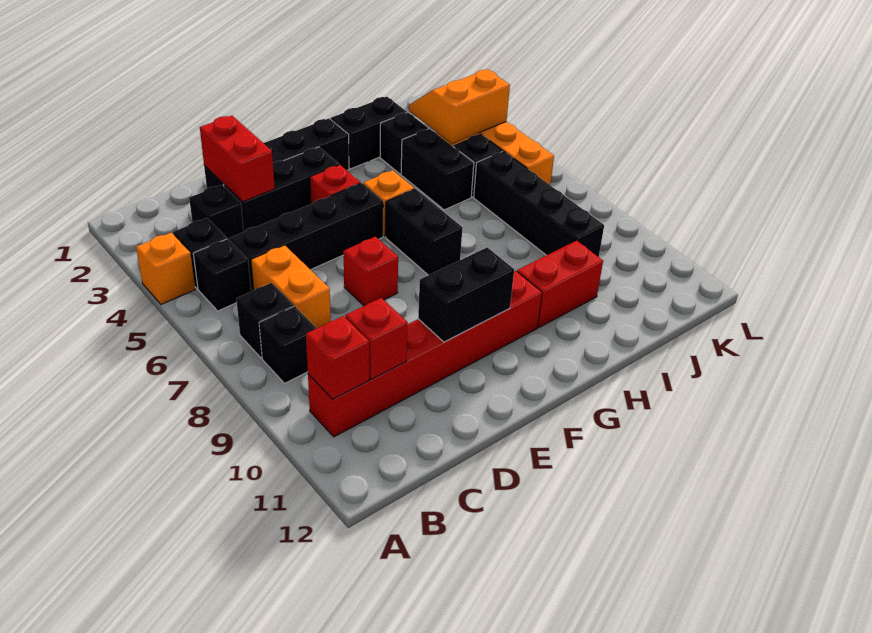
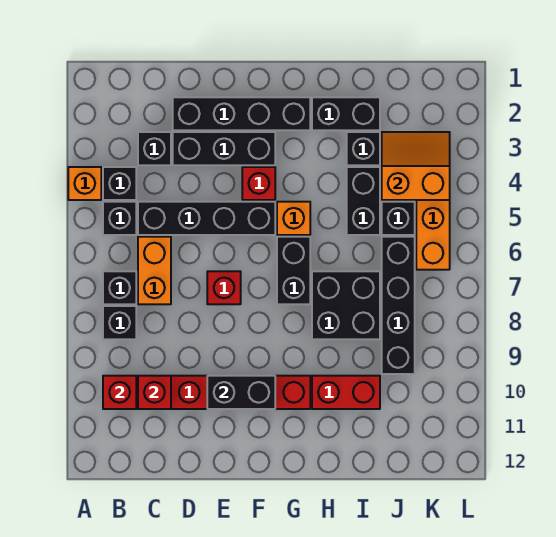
red brick D2:D3 level 2 -> none
none -> black brick H7:I8 level 1

